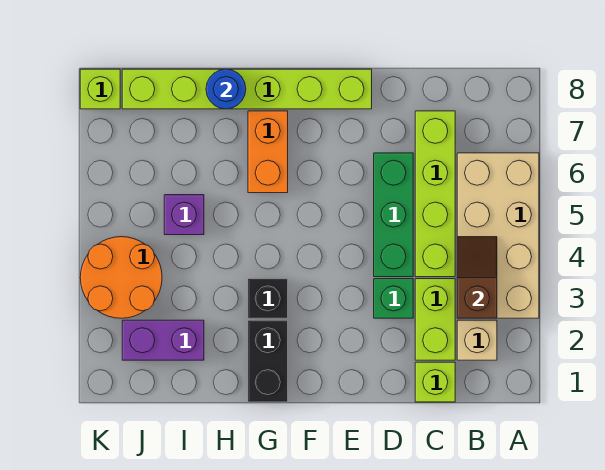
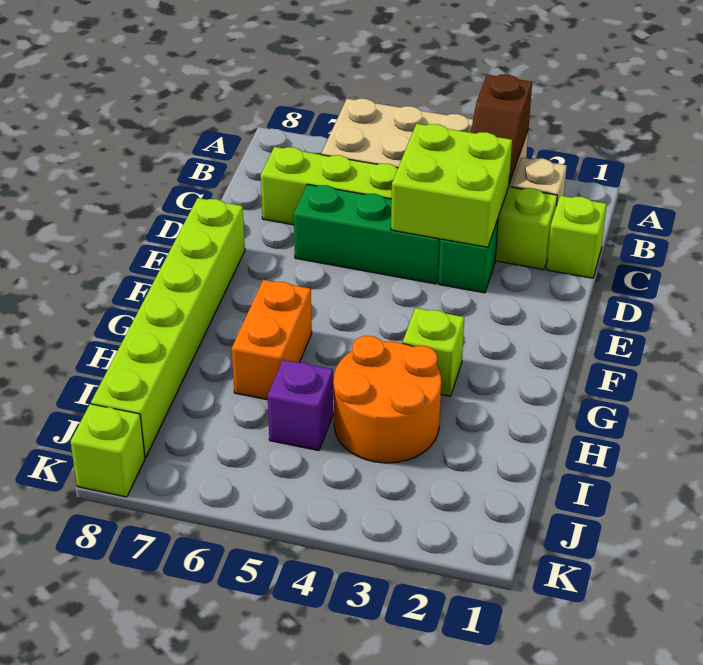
brown slope B3:B4 level 2 top 3 -> brown slope A3:B3 level 2 top A
none -> lime brick C3:D4 level 2
black brick G1:G2 level 1 -> none
black brick G3 level 1 -> lime brick G3 level 1
orange brick G6:G7 level 1 -> orange brick G6:H6 level 1
blue round brick H8 level 2 -> none
purple brick I2:J2 level 1 -> none
orange round brick J3:K4 level 1 -> orange round brick H3:I4 level 1

